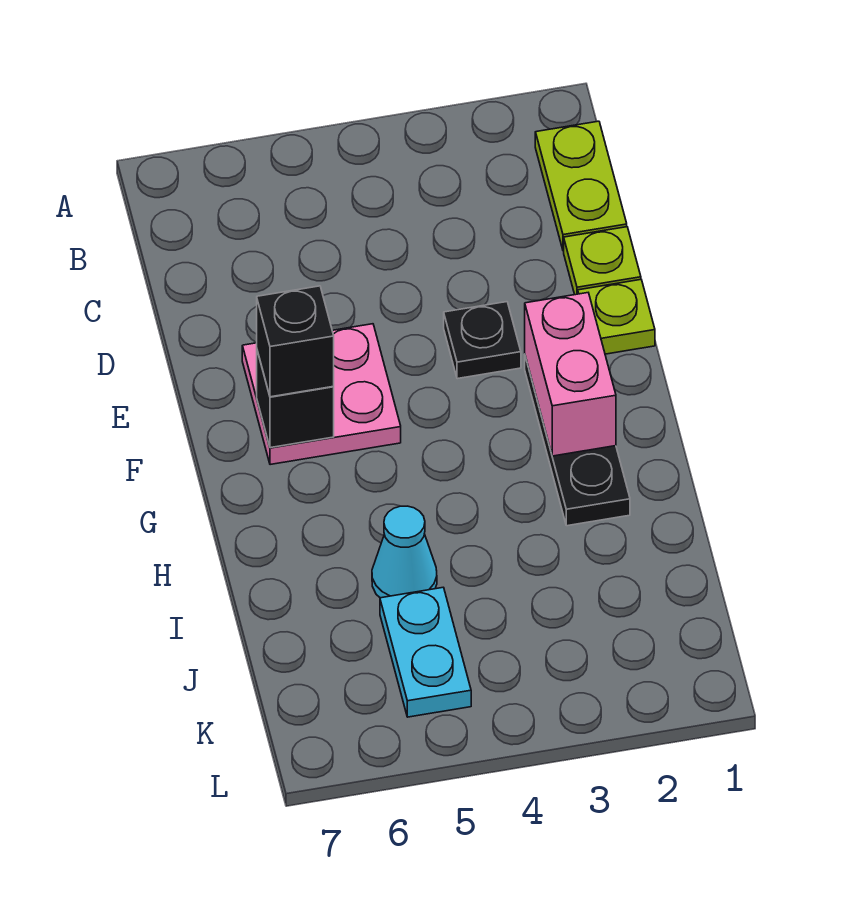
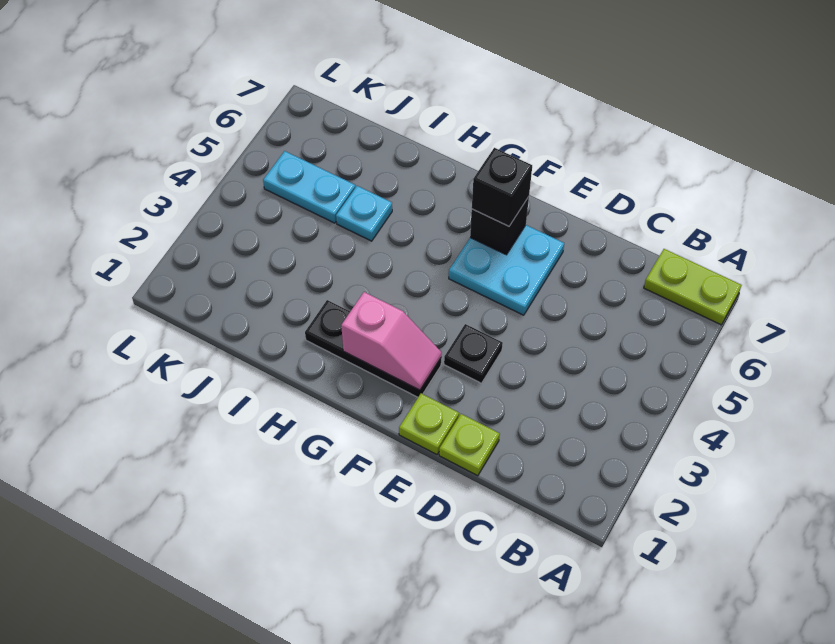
lime plate B1:C1 level 1 -> lime plate A7:B7 level 1
pink plate E5:F6 level 1 -> cyan plate E5:F6 level 1
pink brick F2:G2 level 2 -> pink slope F2:G2 level 2 top G
cyan cone I5 level 1 -> cyan plate I5 level 1

